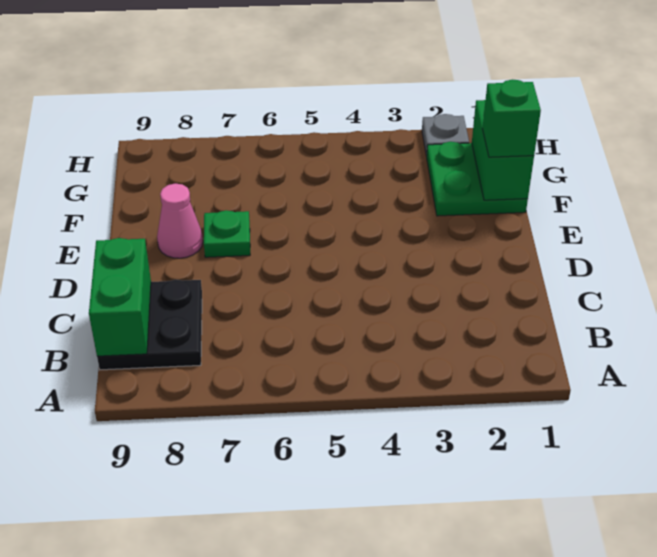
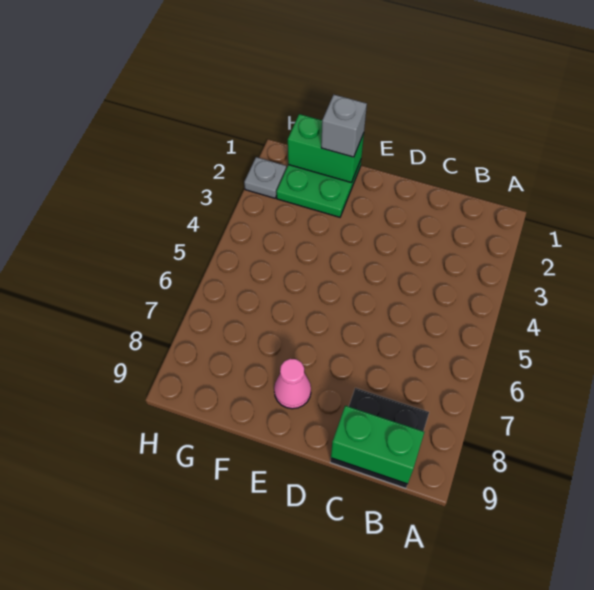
green plate E7 level 1 -> none
green brick F1 level 3 -> grey brick F1 level 3

